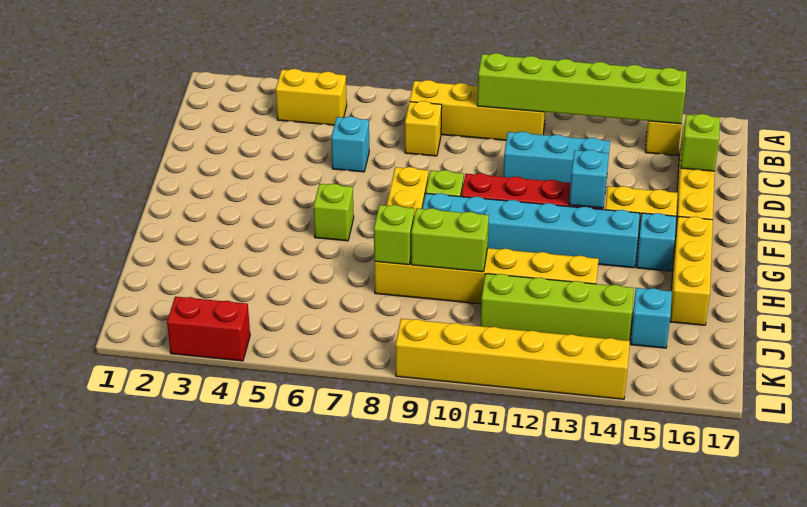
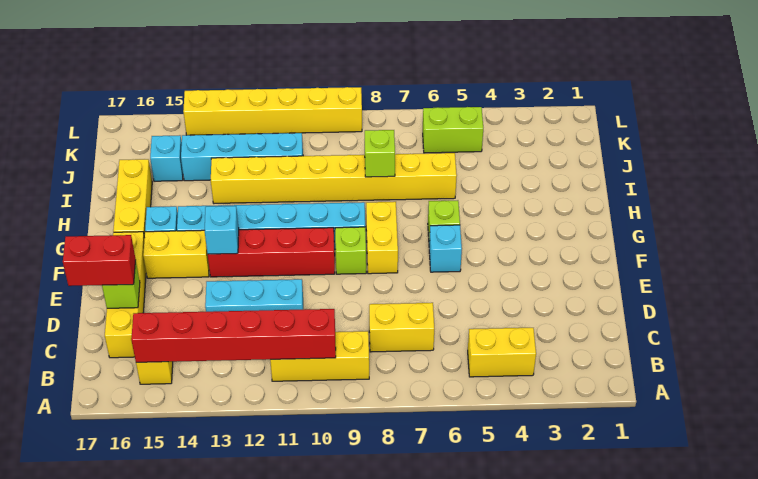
yellow brick B8:B11 level 1 -> yellow brick B9:B11 level 1
lime brick B10:B15 level 2 -> red brick B10:B15 level 2
yellow brick C8 level 1 -> yellow brick C7:C8 level 1
cyan brick D6 level 1 -> cyan brick F6 level 1
yellow brick I8:I13 level 1 -> yellow brick I6:I13 level 1
lime brick I9:I10 level 2 -> lime brick K5:K6 level 1
lime brick J11:J14 level 1 -> cyan brick J11:J14 level 1
red brick L3:L4 level 1 -> red brick D16:D17 level 3

